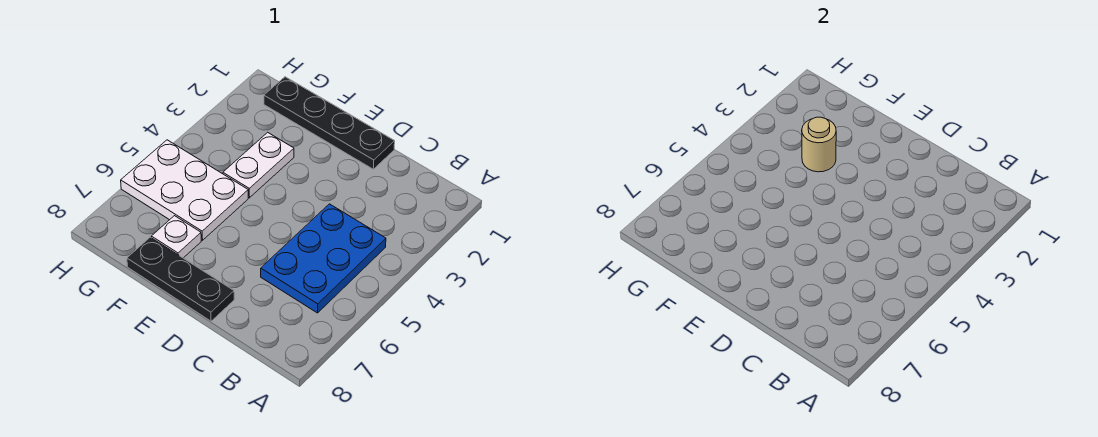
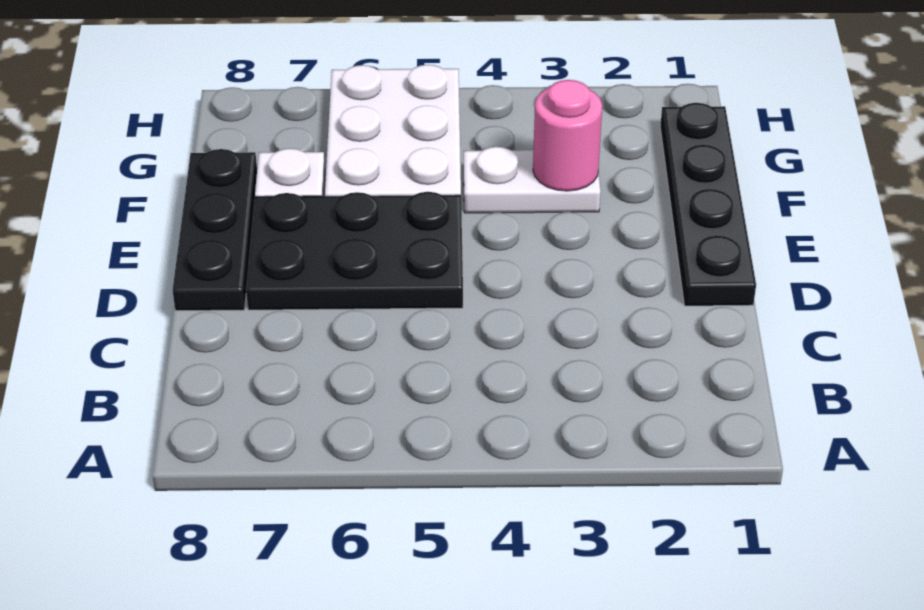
blue plate B4:C6 level 1 -> none
none -> black plate D5:E7 level 1
tan round brick F3 level 2 -> pink round brick F3 level 2

